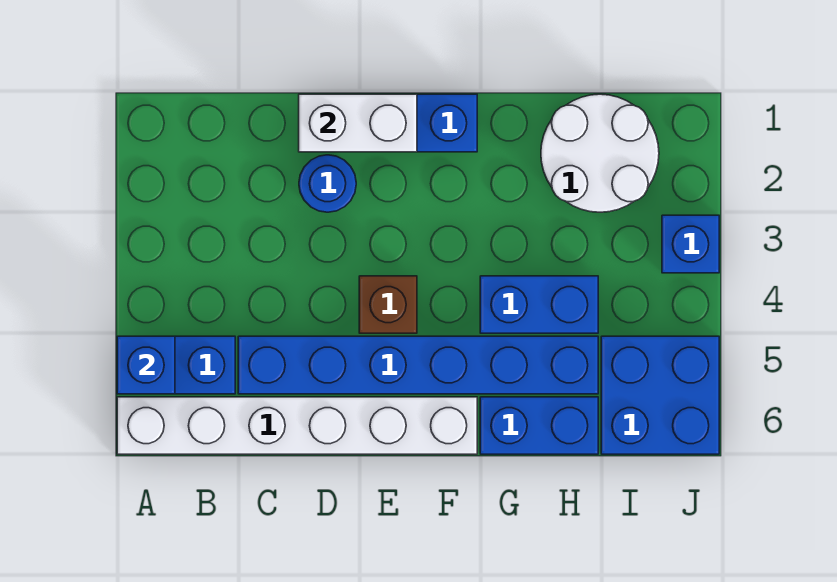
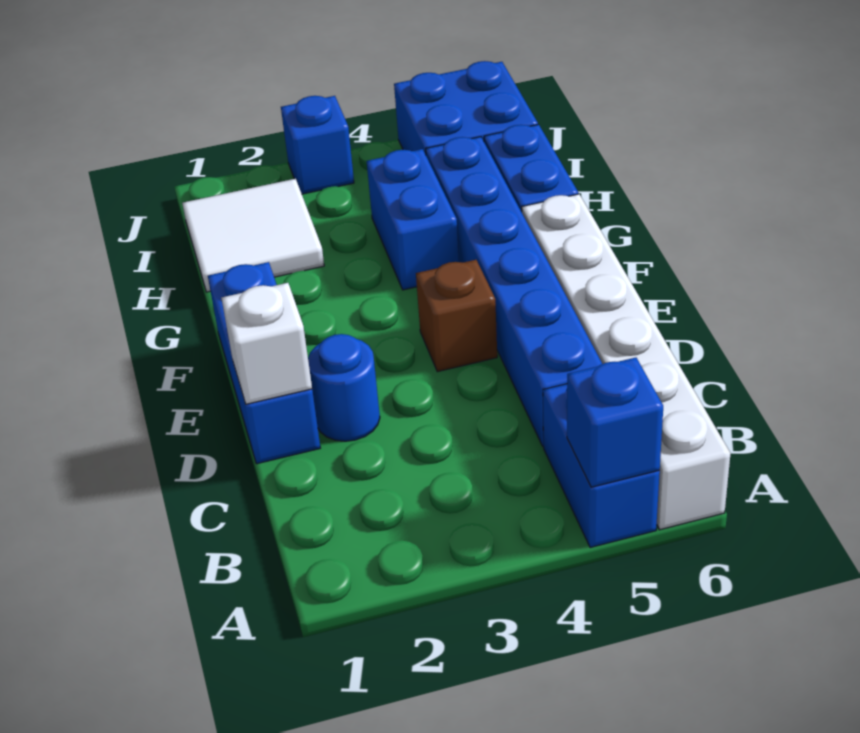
white brick D1:E1 level 2 -> white brick D1 level 2
white round brick H1:I2 level 1 -> white tile H1:I2 level 1

